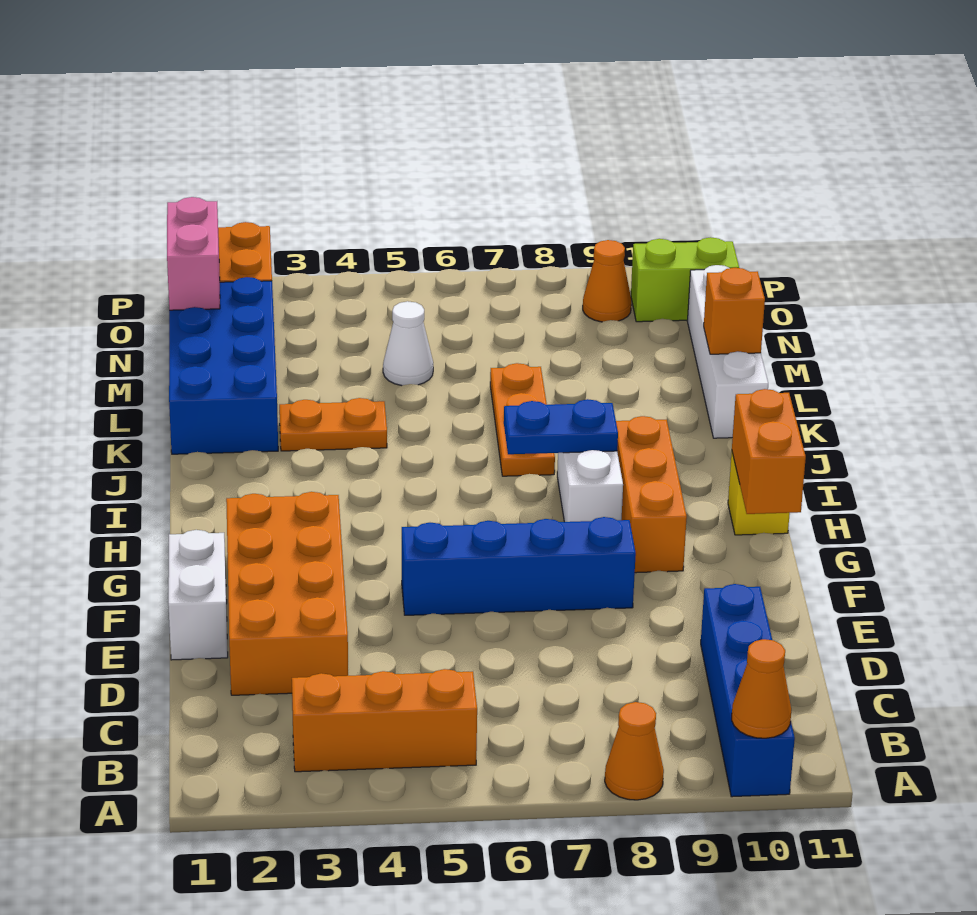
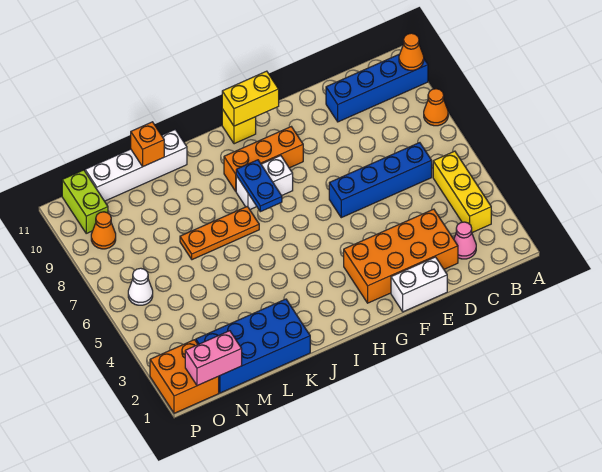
orange brick B3:B5 level 1 -> yellow brick B3:B5 level 1
none -> pink cone C2 level 1
blue brick F5:F8 level 1 -> blue brick C6:F6 level 1
orange brick G11:H11 level 2 -> yellow brick G11:H11 level 2
orange plate K3:K4 level 1 -> none
white cone M5 level 1 -> white cone O6 level 1

